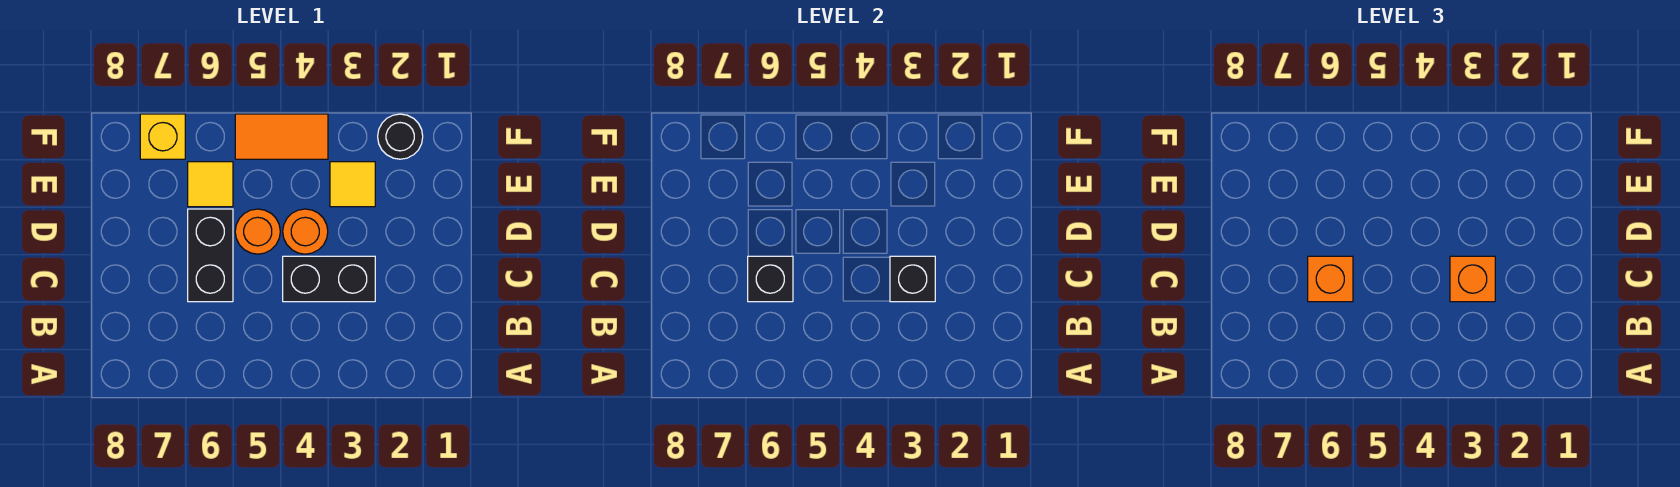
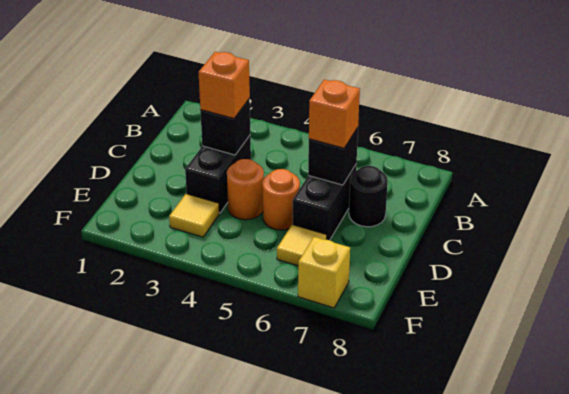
black brick C3:C4 level 1 -> black brick C3:D3 level 1
black round brick F2 level 1 -> black round brick C7 level 1
orange tile F4:F5 level 1 -> none

